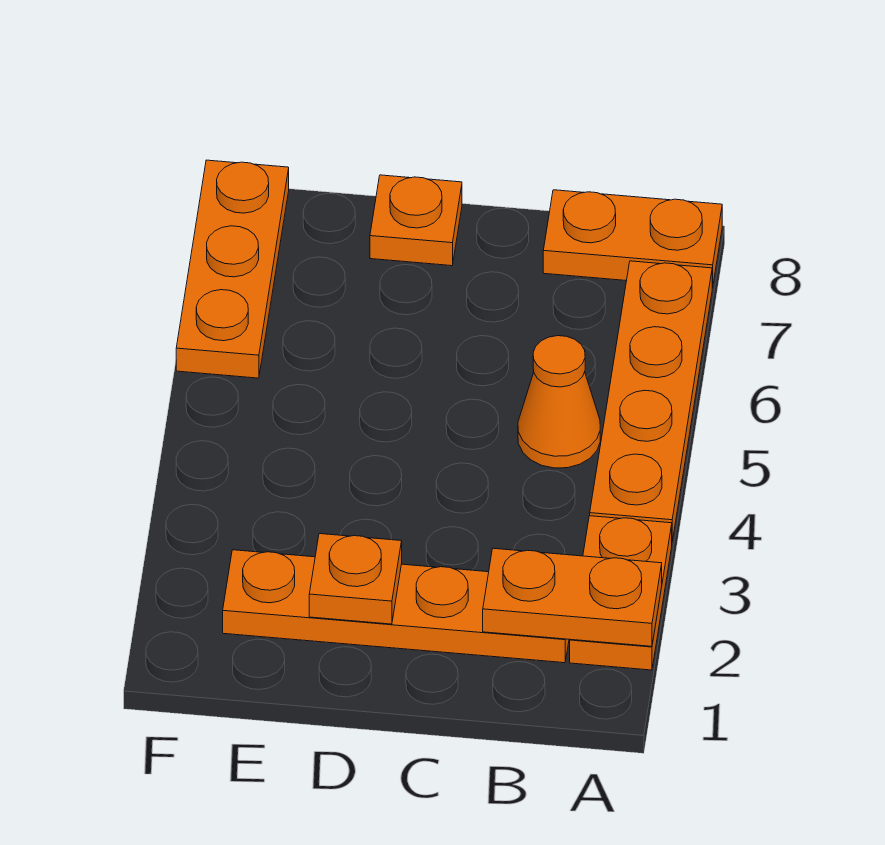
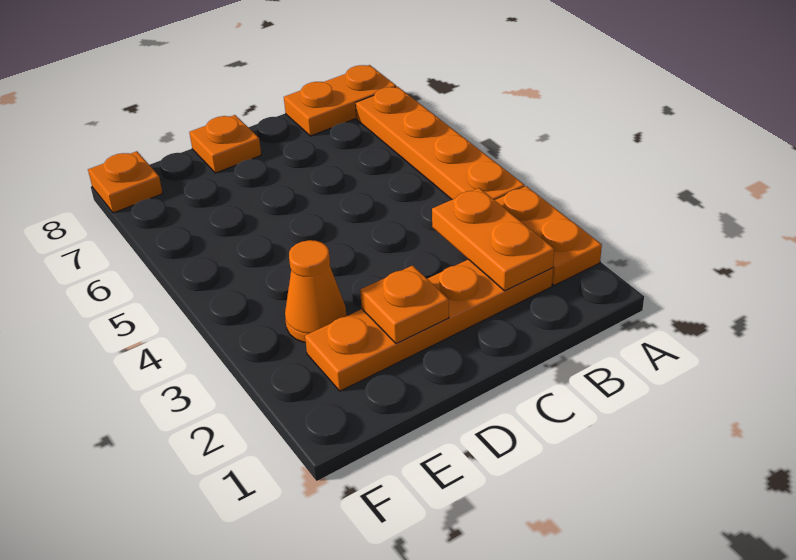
orange plate A2:B2 level 2 -> orange plate B2:B3 level 2
orange cone B5 level 1 -> orange cone E3 level 1
orange plate F6:F8 level 1 -> orange plate F8 level 1

